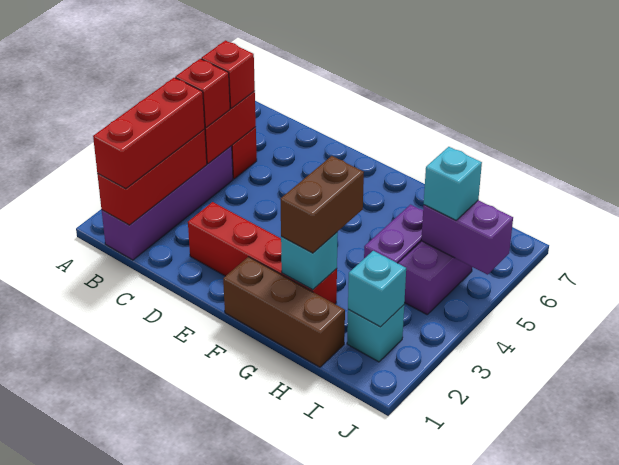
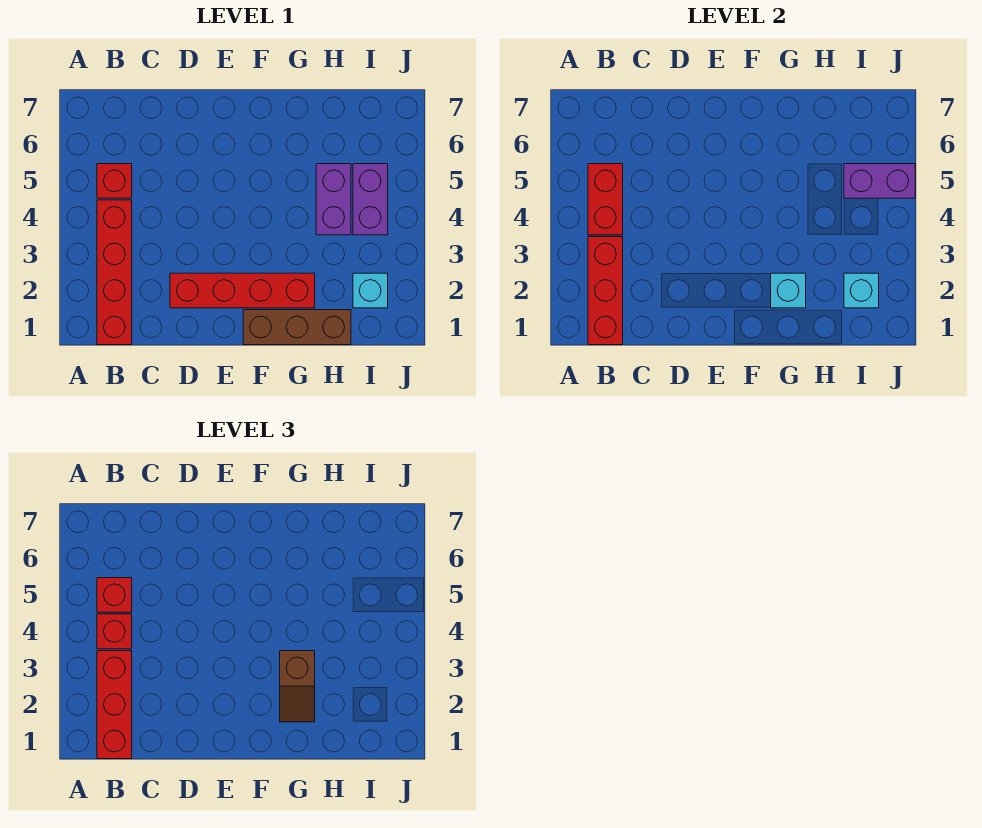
purple brick B1:B4 level 1 -> red brick B1:B4 level 1
brown brick G2:G3 level 3 -> brown slope G2:G3 level 3 top 3
cyan brick I5 level 3 -> none

